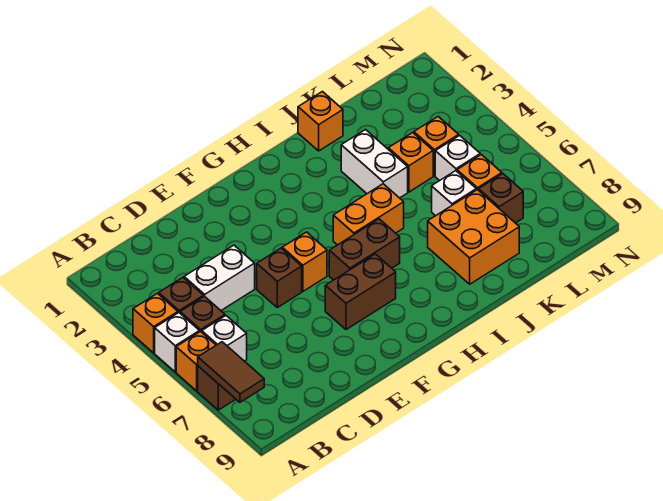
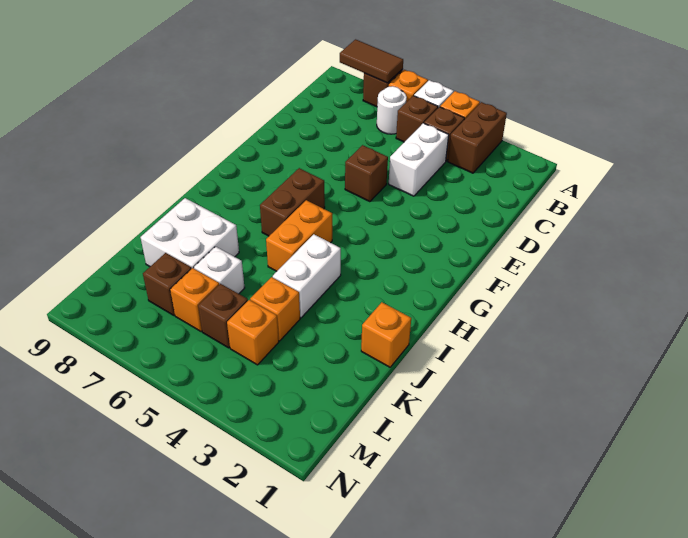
white brick B6 level 1 -> white round brick B6 level 1
orange brick F5 level 1 -> none
brown brick F7:G7 level 1 -> brown brick A3:B3 level 1
white brick J3:J4 level 1 -> white brick I4:J4 level 1
orange brick J7:K8 level 1 -> white brick J7:K8 level 1
white brick L5 level 1 -> brown brick L5 level 1

